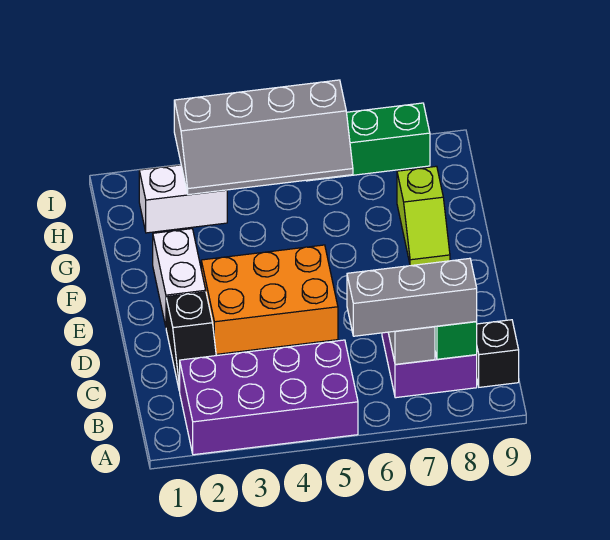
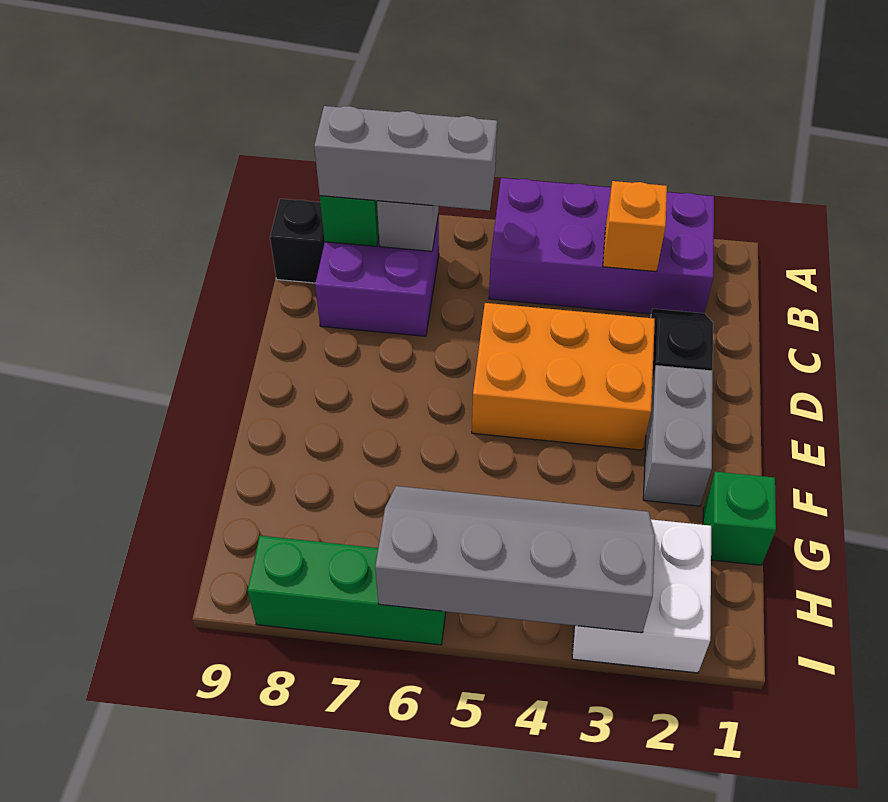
none -> orange brick B3 level 2
white brick E2:F2 level 1 -> grey brick E2:F2 level 1
lime slope F8:G8 level 1 top G -> none
none -> green brick G1 level 1
white brick H2:H3 level 1 -> white brick H2:I3 level 1

